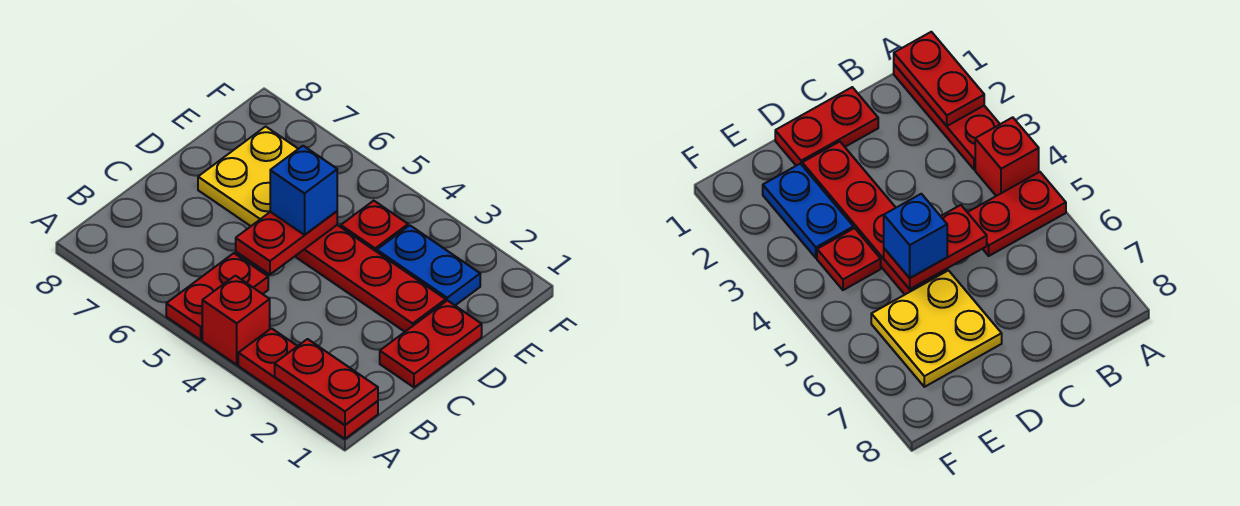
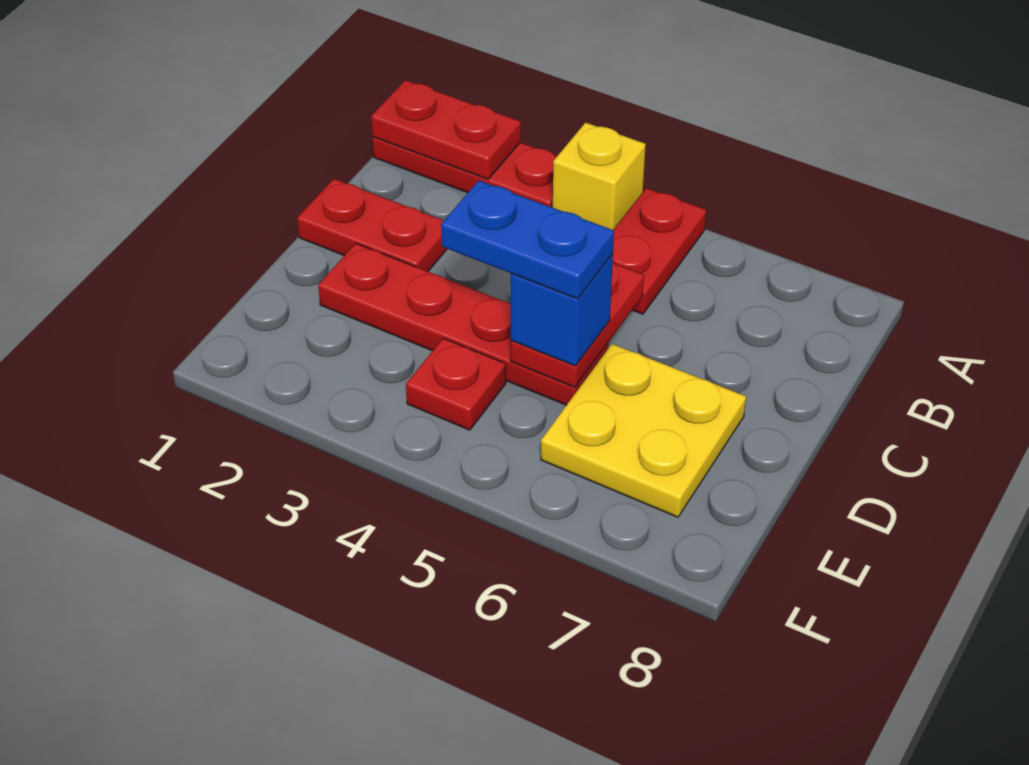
red brick A4 level 1 -> yellow brick A4 level 1
red plate C1:D1 level 1 -> red plate C1:C2 level 1
blue plate E2:E3 level 1 -> blue plate D4:D5 level 4

